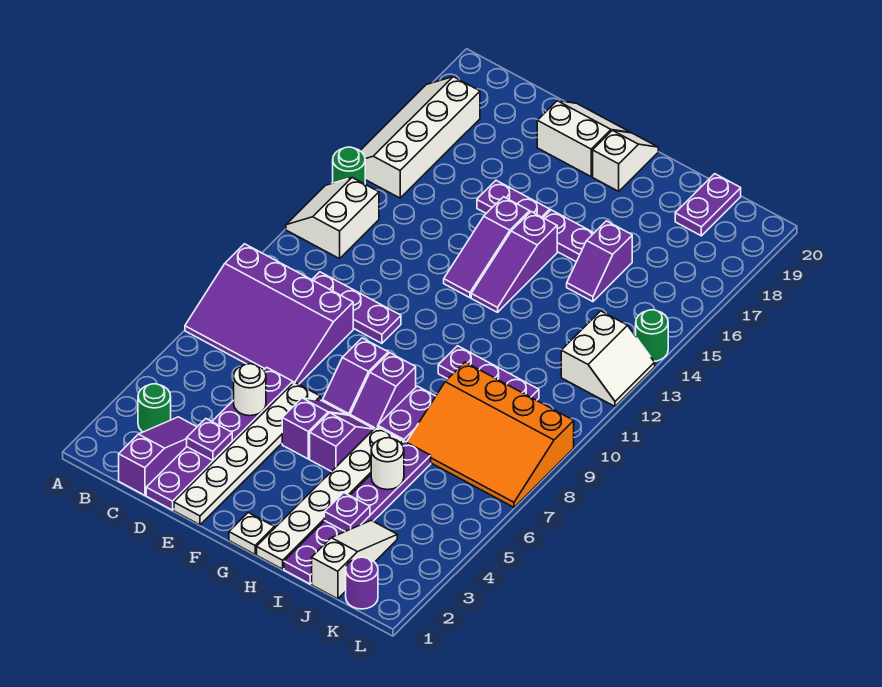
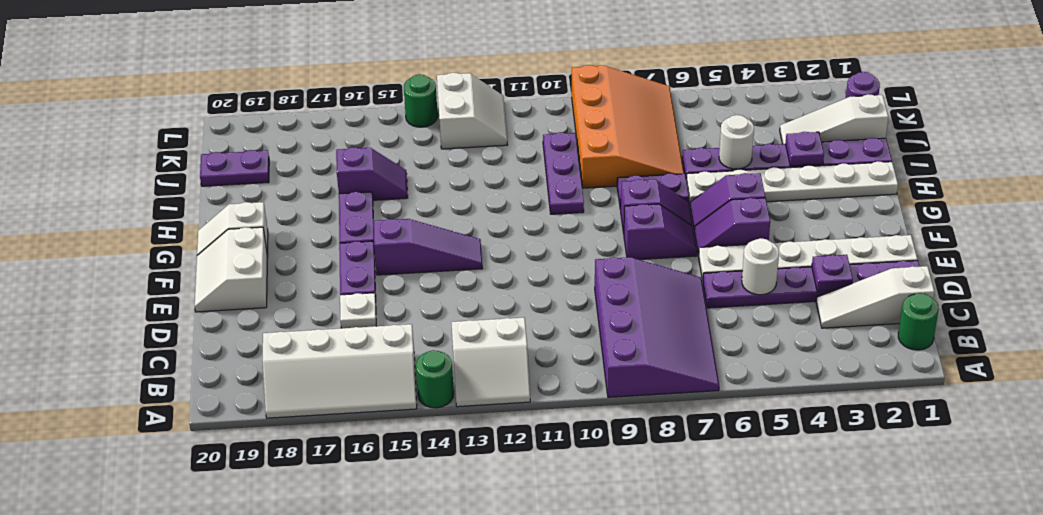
green round brick B3 level 1 -> green round brick B1 level 1
purple slope C1:C3 level 1 top 1 -> white slope C1:C3 level 1 top 1
purple plate C10:E10 level 1 -> none
white plate G1 level 1 -> white plate D16 level 1
purple slope G13:G15 level 1 top 15 -> none
white slope K12:L13 level 1 top K -> white slope K12:L13 level 1 top 13

